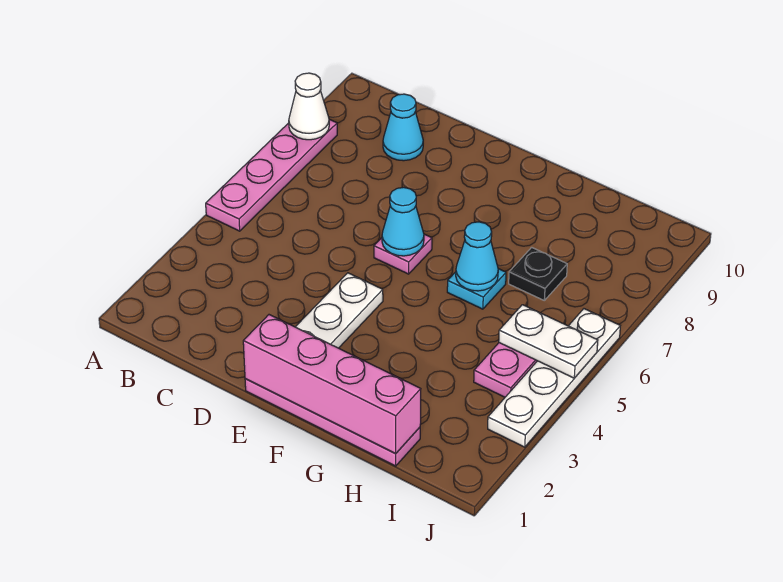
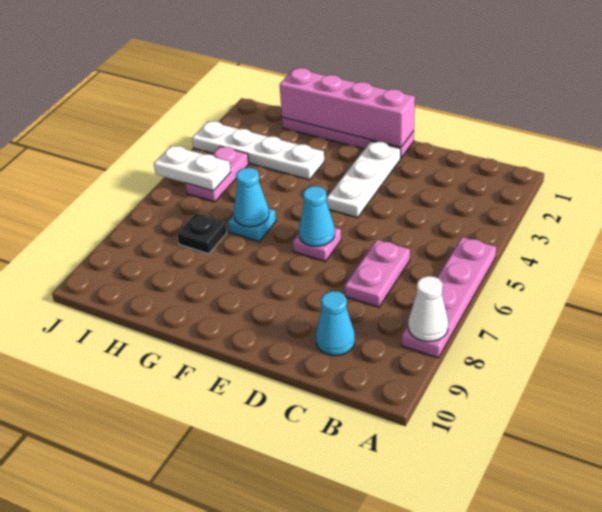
none -> pink plate C6:C7 level 1
white plate J3:J6 level 1 -> white plate G3:J3 level 1

